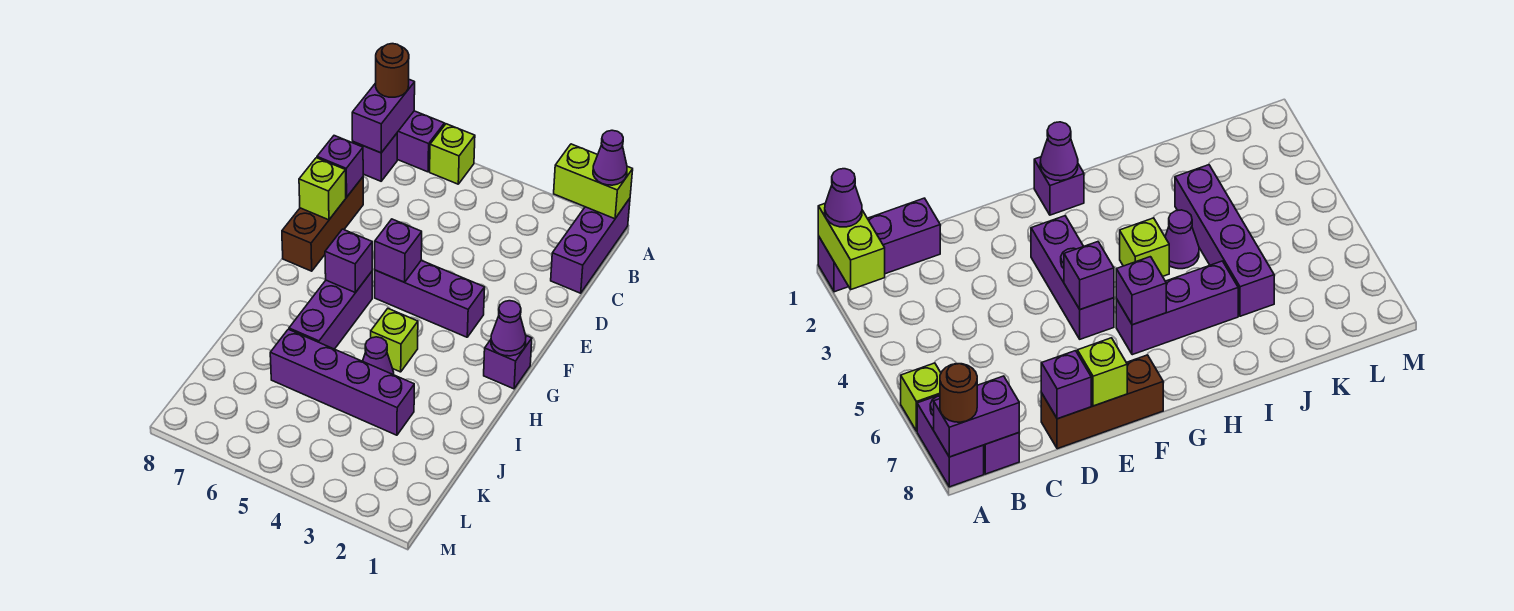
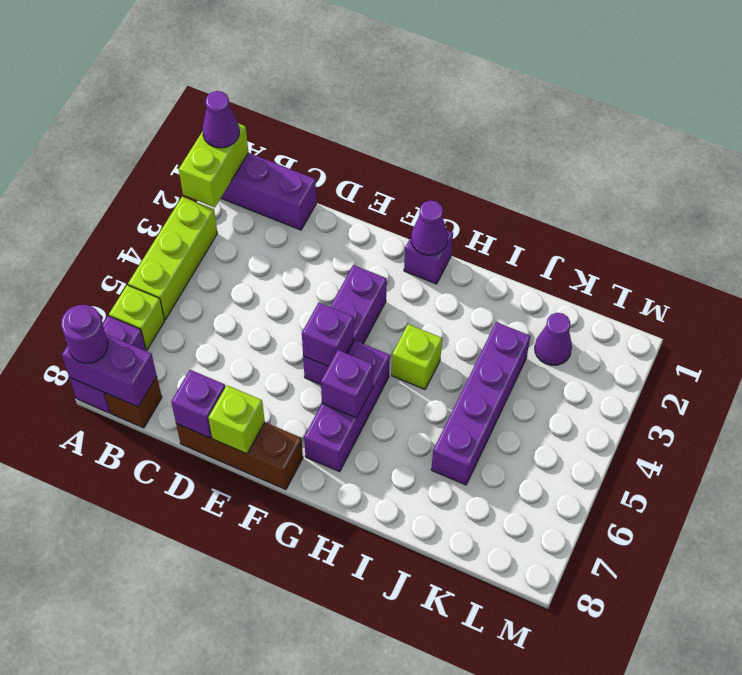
none -> lime brick A3:A5 level 1
brown round brick A8 level 3 -> purple round brick A8 level 3
purple brick B8 level 1 -> brown brick B8 level 1
purple brick G6:I6 level 1 -> purple brick G5:G7 level 1
purple cone I4 level 1 -> purple cone K2 level 1

